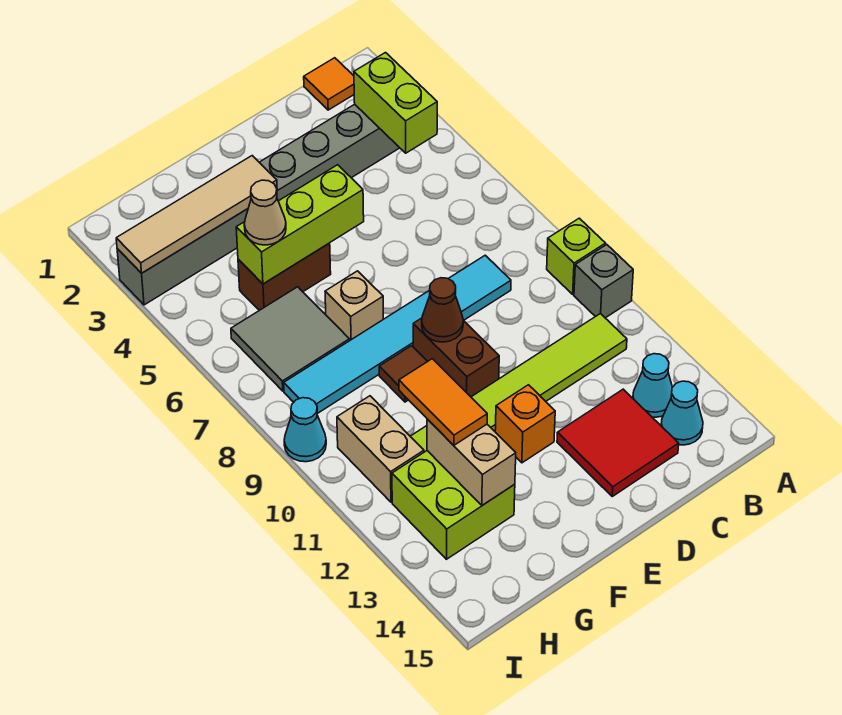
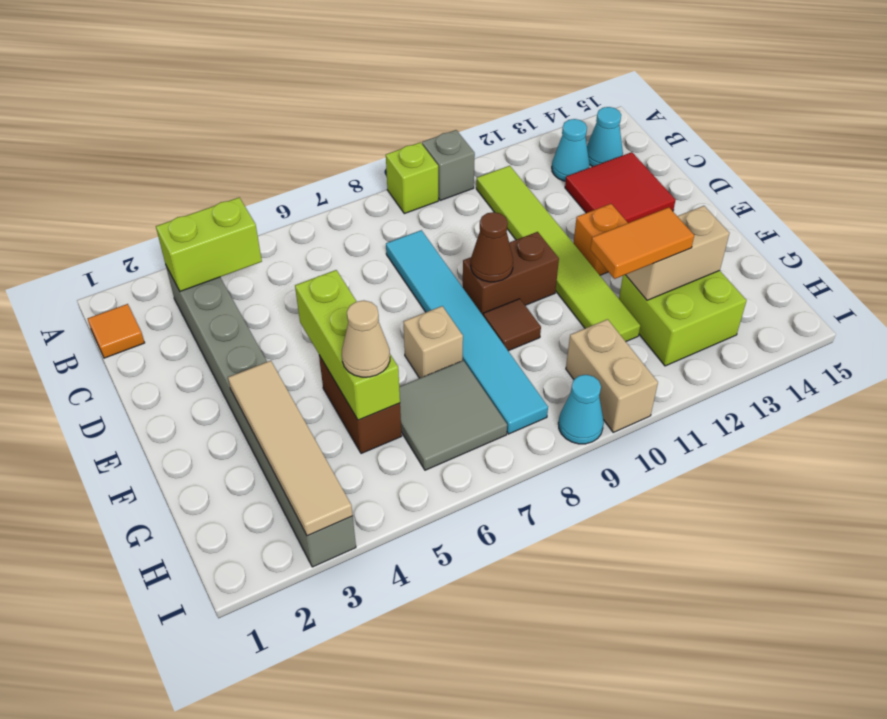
tan brick H10:H11 level 1 -> tan brick H10:I10 level 1

